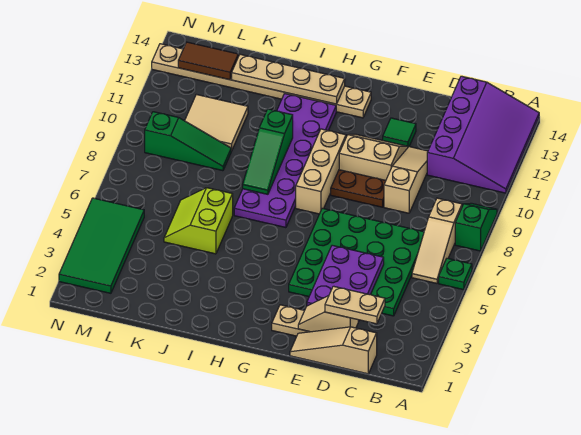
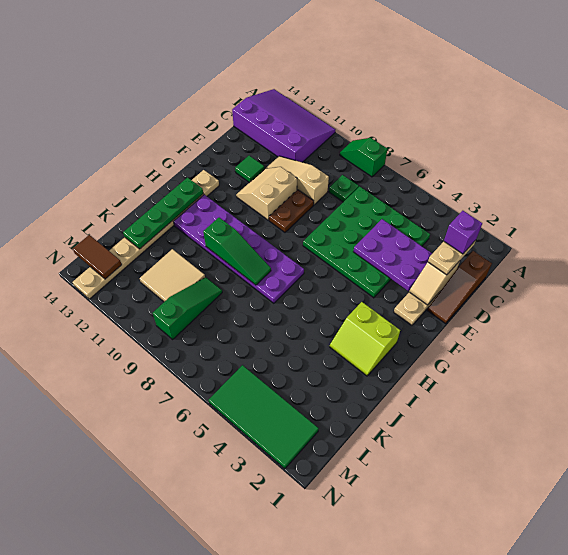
green plate A6 level 1 -> green plate C8 level 1
tan slope B6:B8 level 1 top 8 -> none
tan slope C1:E1 level 1 top C -> brown slope C1:E1 level 1 top C
none -> purple brick C2 level 4
tan brick G8:G10 level 1 -> none
tan plate H13:K13 level 2 -> green plate H13:K13 level 2
lime slope J5:K6 level 1 top J -> lime slope H2:I3 level 1 top H
brown tile L13:M13 level 2 -> brown tile M13:M14 level 2

